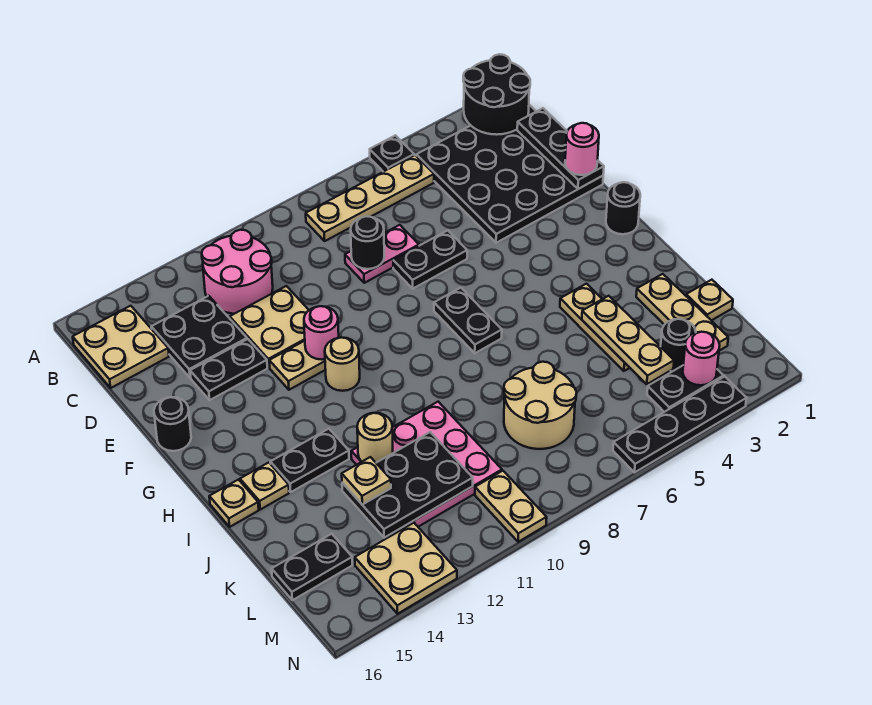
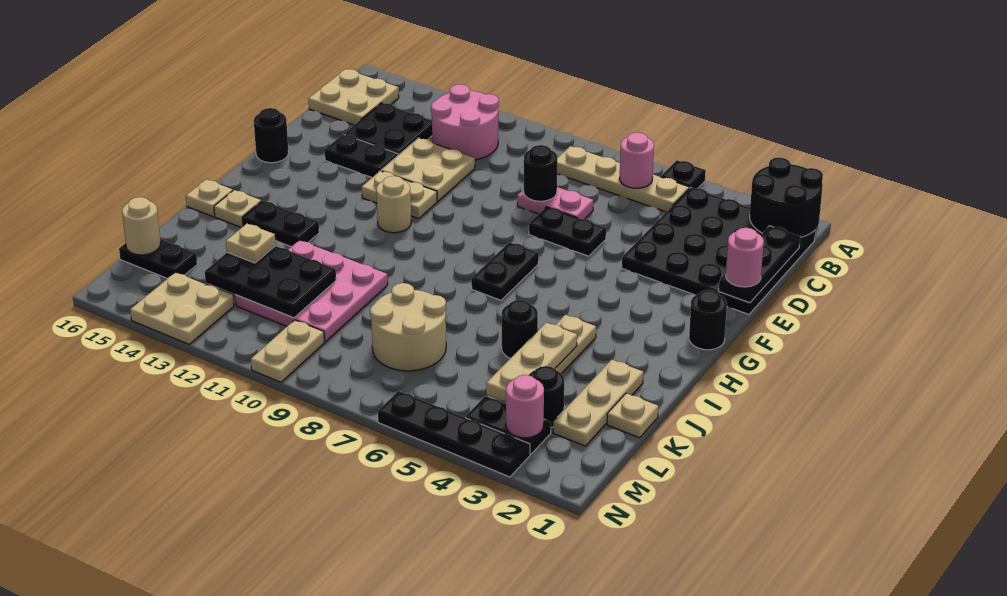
pink round brick F11 level 2 -> pink round brick B6 level 2
none -> black round brick J5 level 1
tan round brick J12 level 2 -> tan round brick L16 level 2

